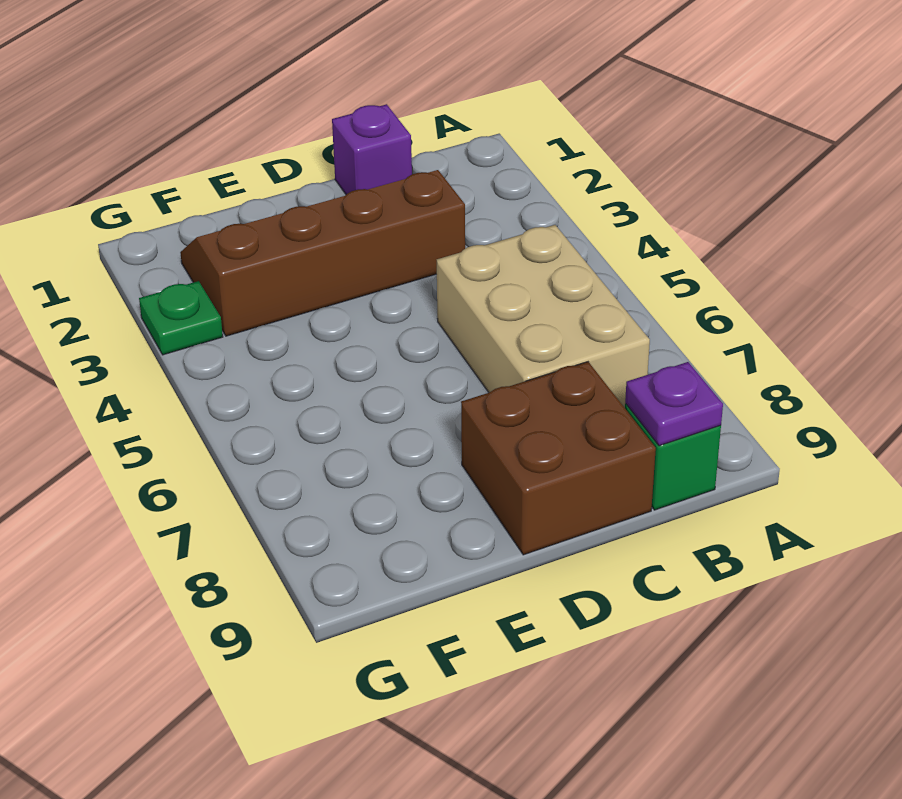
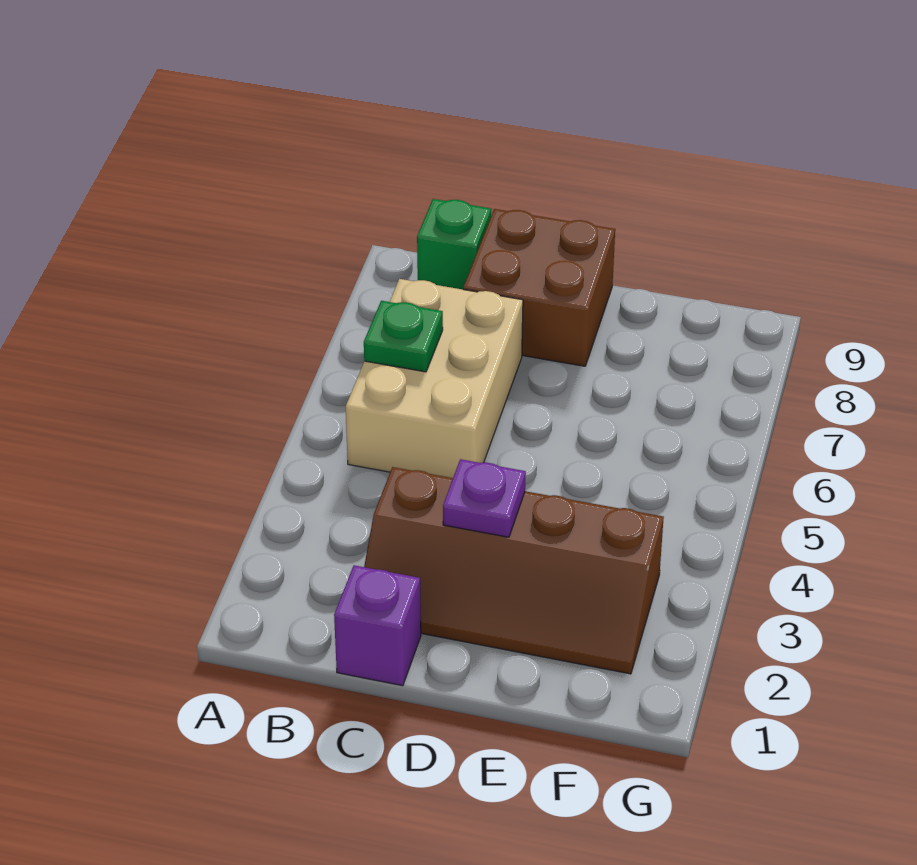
purple plate B9 level 2 -> purple plate D3 level 2
green plate G3 level 1 -> green plate B6 level 2

